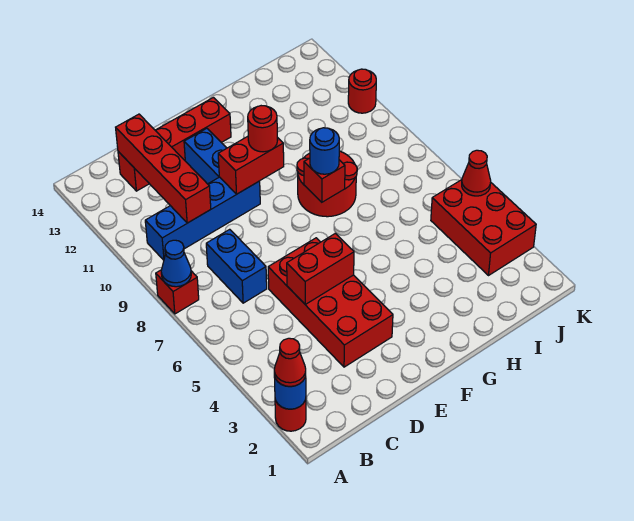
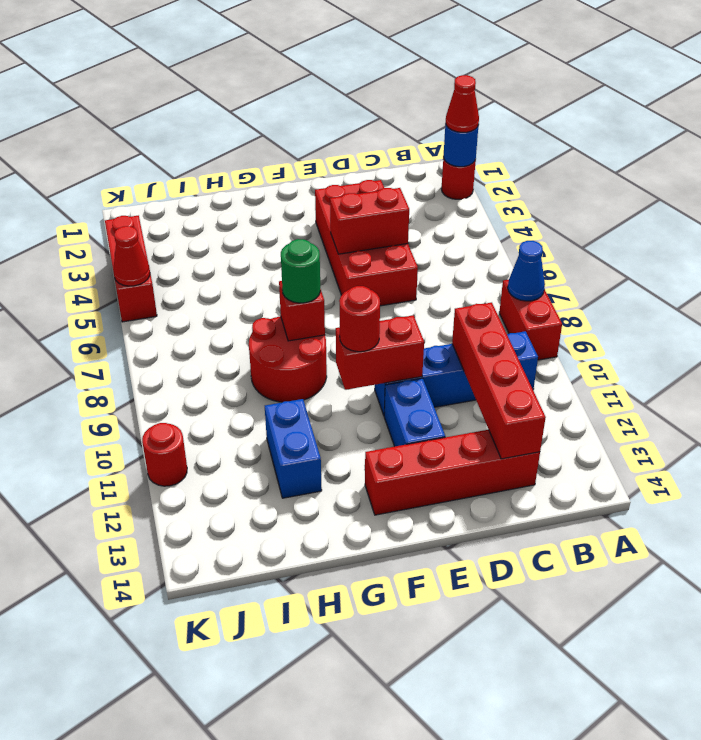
red brick A8 level 1 -> red brick A8:A9 level 1
blue brick C7:C8 level 1 -> blue brick H11:H12 level 1
blue round brick G8 level 3 -> green round brick G8 level 3
red brick J3:K5 level 1 -> red brick K3:K5 level 1

